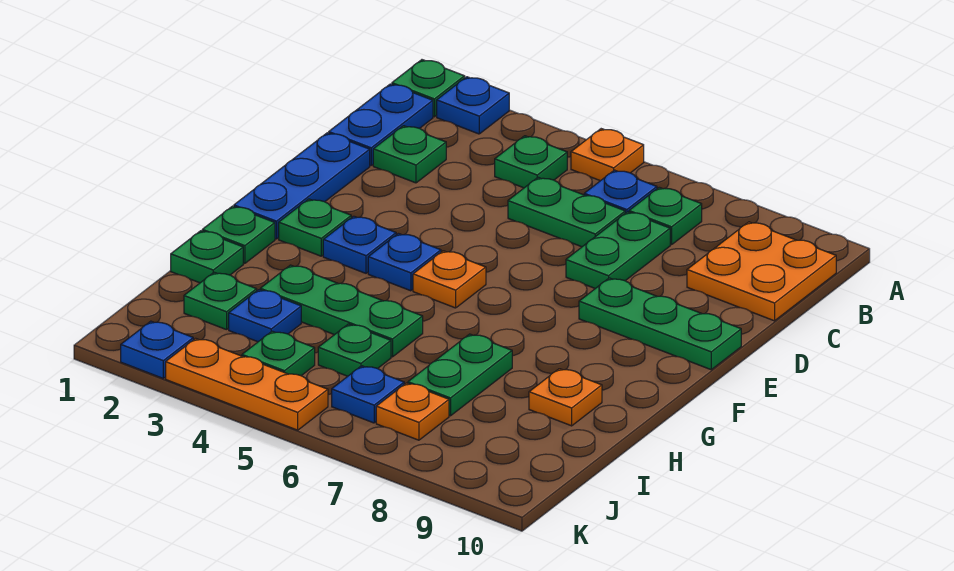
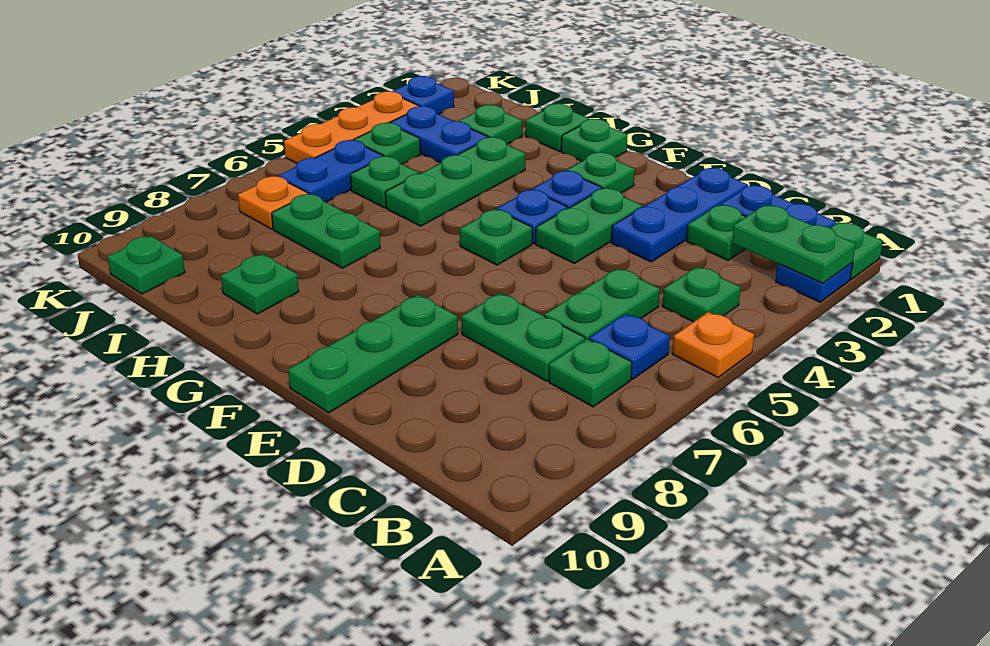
none -> green plate A2:B2 level 2
orange plate B9:C10 level 1 -> none
blue plate D1:F1 level 1 -> blue plate D1:D3 level 1
none -> green plate E3:E4 level 1
orange plate F5 level 1 -> green plate F5 level 1
orange plate H9 level 1 -> green plate H9 level 1
blue plate I3 level 1 -> blue plate I3:J3 level 1
blue plate J6 level 1 -> blue plate J5:J6 level 1
none -> green plate J10 level 1

